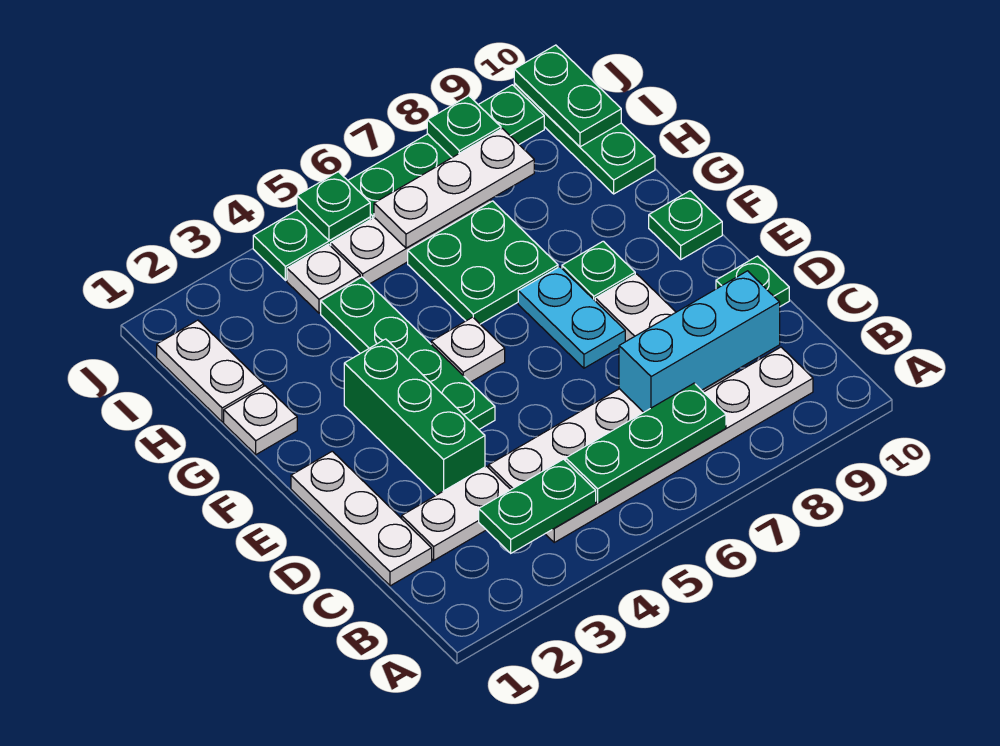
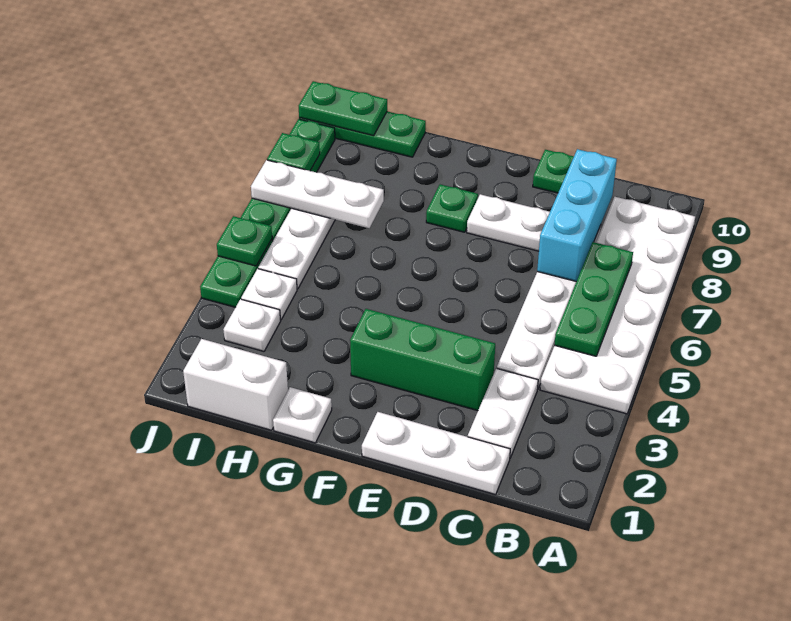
green plate B3:B4 level 2 -> none
white plate B4:B9 level 1 -> white plate A4:B9 level 1
green plate E4:H4 level 1 -> none
cyan plate E7:F7 level 1 -> none
white plate F5 level 1 -> white plate I3 level 1
green plate F10 level 1 -> none
green plate G6:H7 level 1 -> none
white plate H1:I1 level 1 -> white brick H1:I1 level 1
white plate I6:I8 level 2 -> white plate H7:J7 level 2

